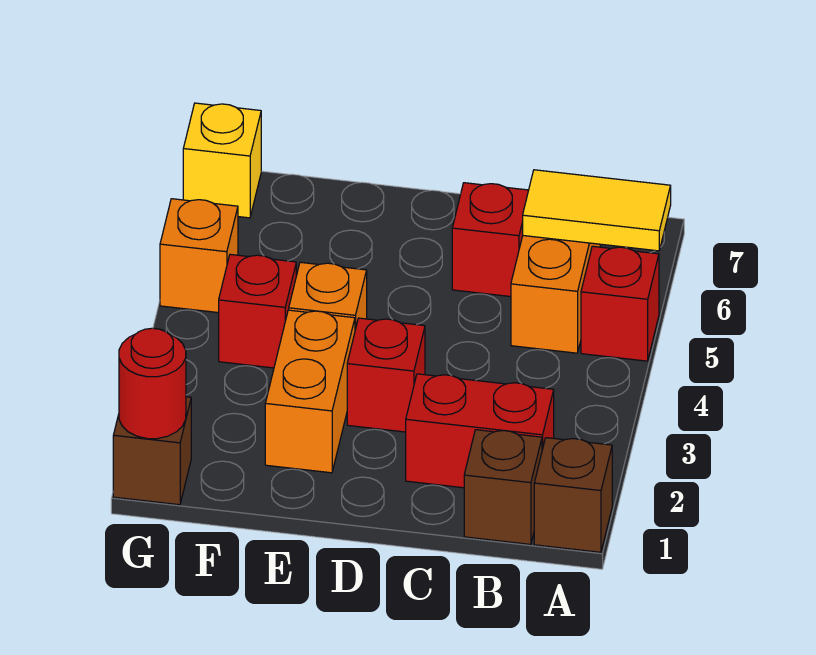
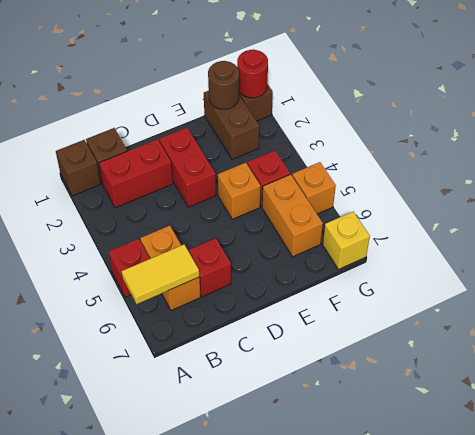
red brick D3 level 1 -> red brick D2:D3 level 1
orange brick E2:E3 level 1 -> orange brick F5:F6 level 1
none -> brown brick F1:F2 level 1
none -> brown round brick F1 level 2

